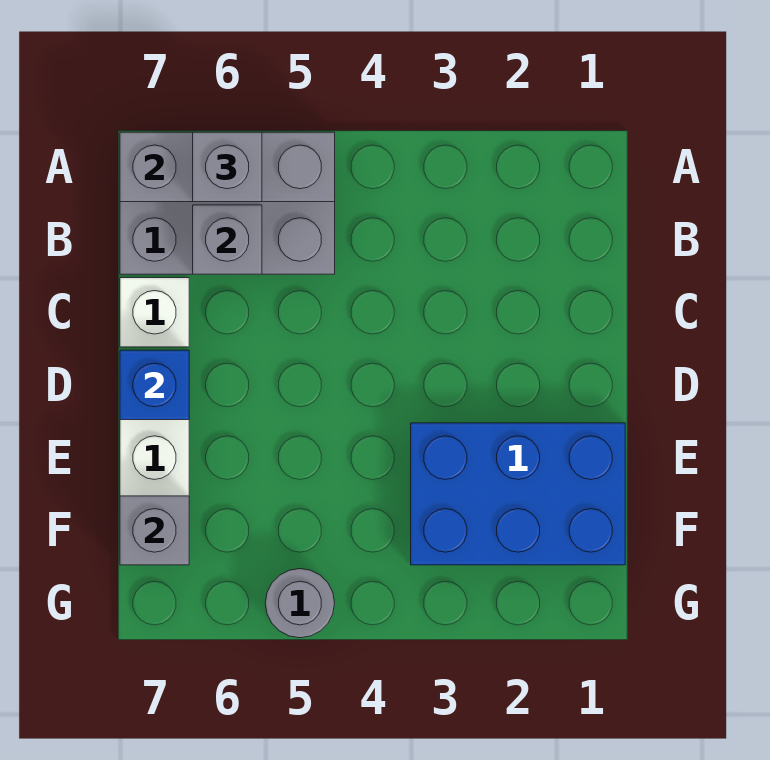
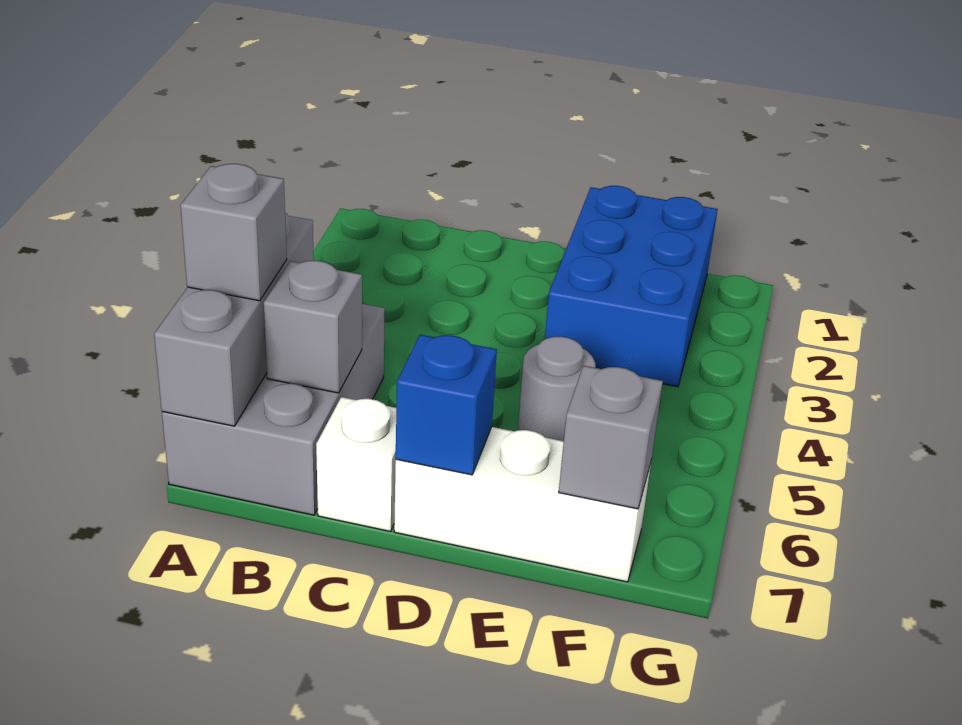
grey round brick G5 level 1 -> grey round brick E5 level 1

